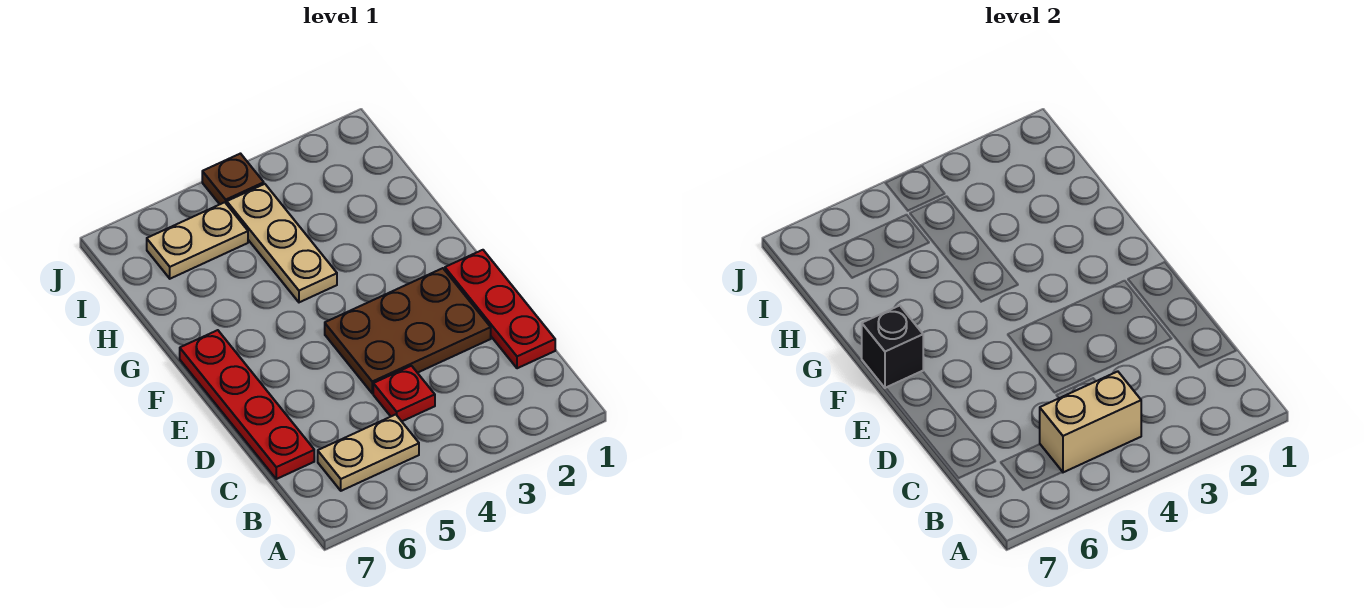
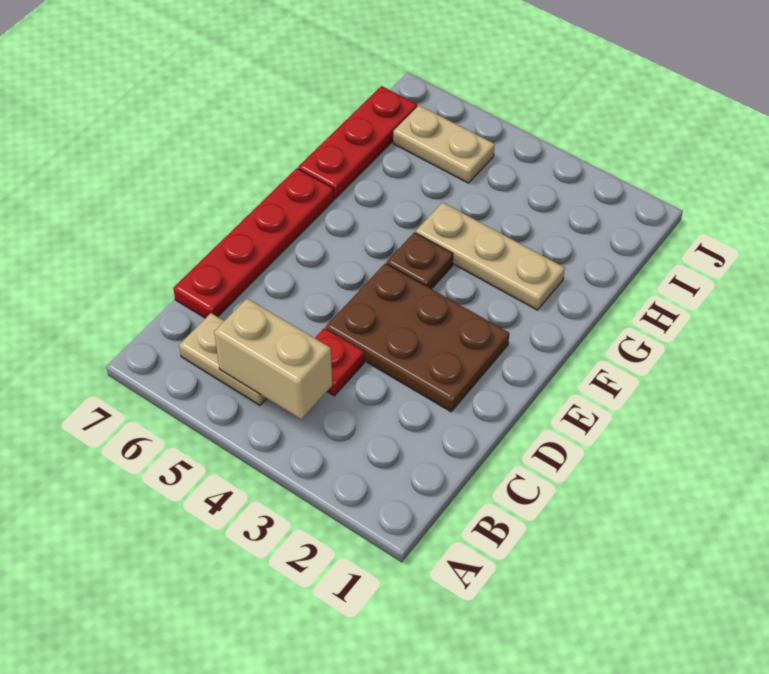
red plate C1:E1 level 1 -> red plate G7:I7 level 1
black brick F7 level 2 -> none
tan plate G4:I4 level 1 -> tan plate G2:G4 level 1
brown plate J4 level 1 -> brown plate F4 level 1

